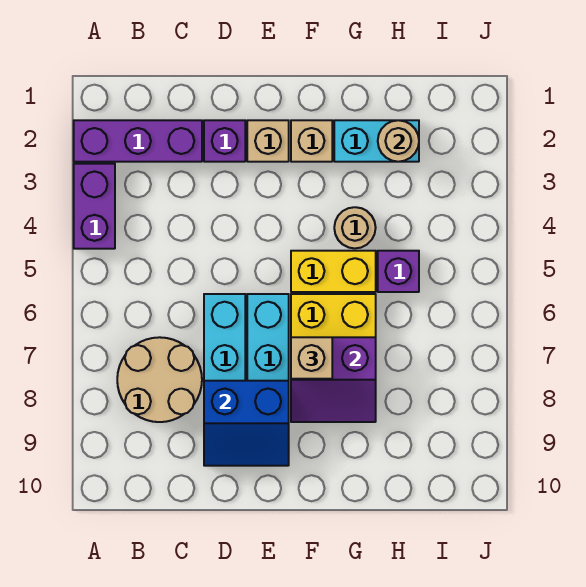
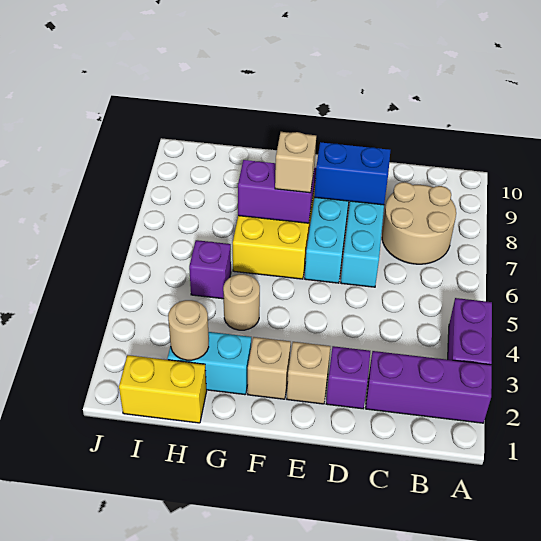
yellow brick F5:G5 level 1 -> yellow brick H1:I1 level 1

